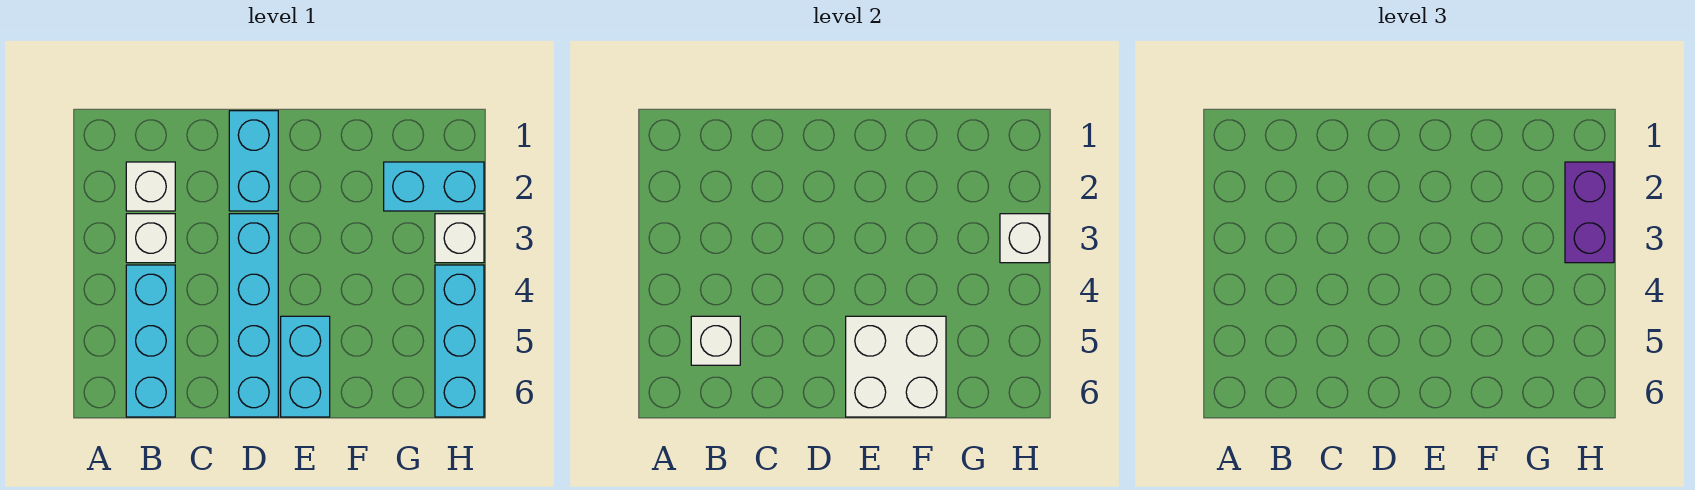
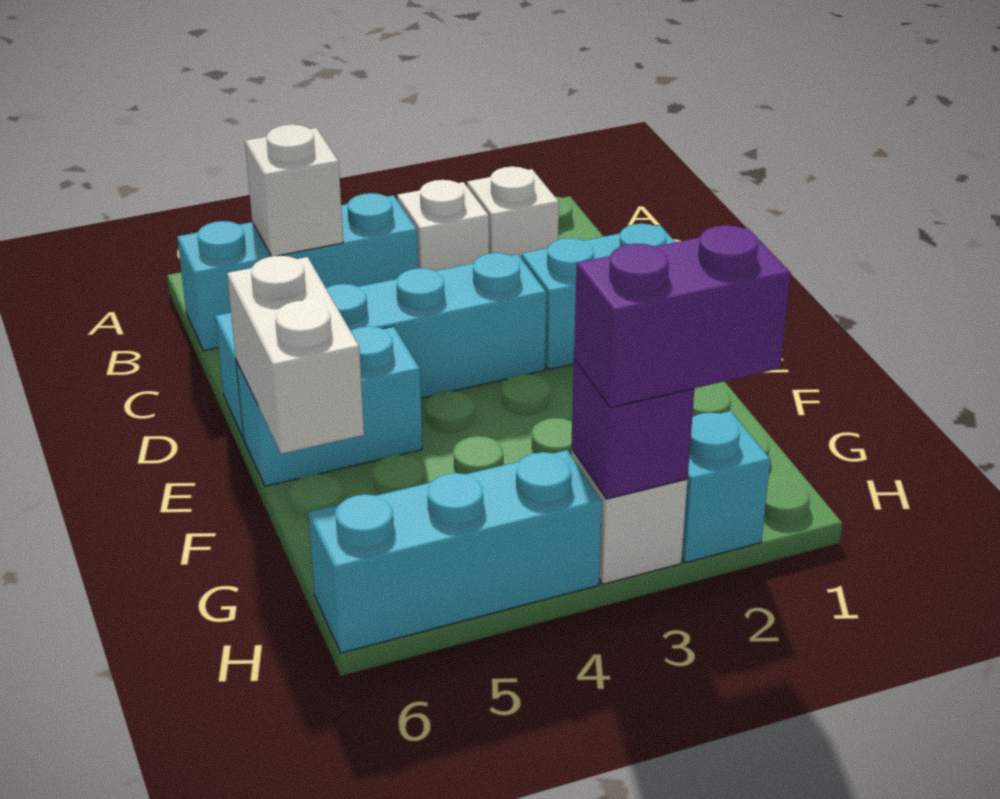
white brick E5:F6 level 2 -> white brick E6:F6 level 2
cyan brick G2:H2 level 1 -> cyan brick H2 level 1
white brick H3 level 2 -> purple brick H3 level 2

